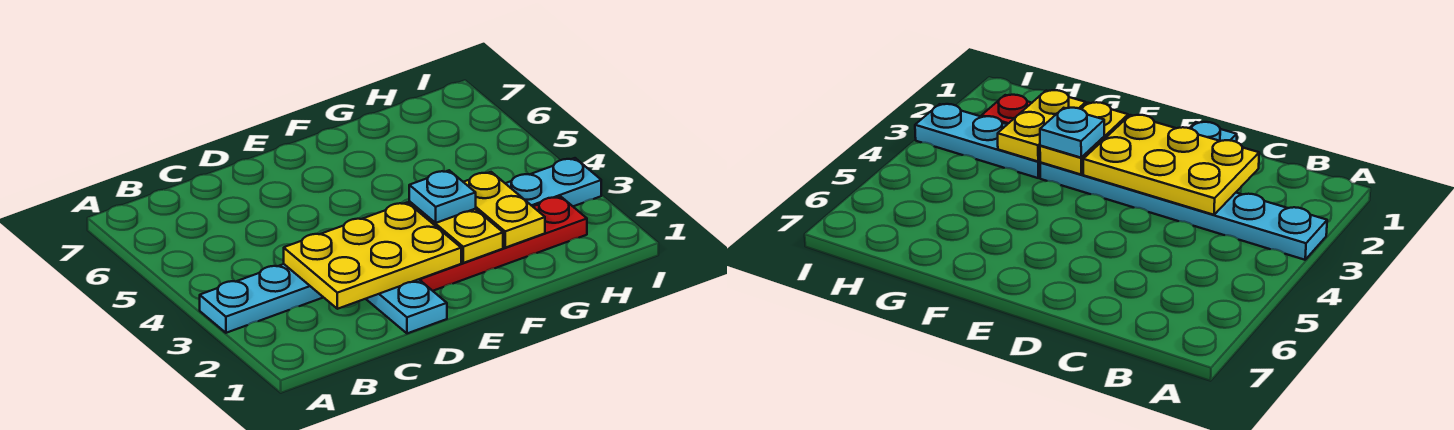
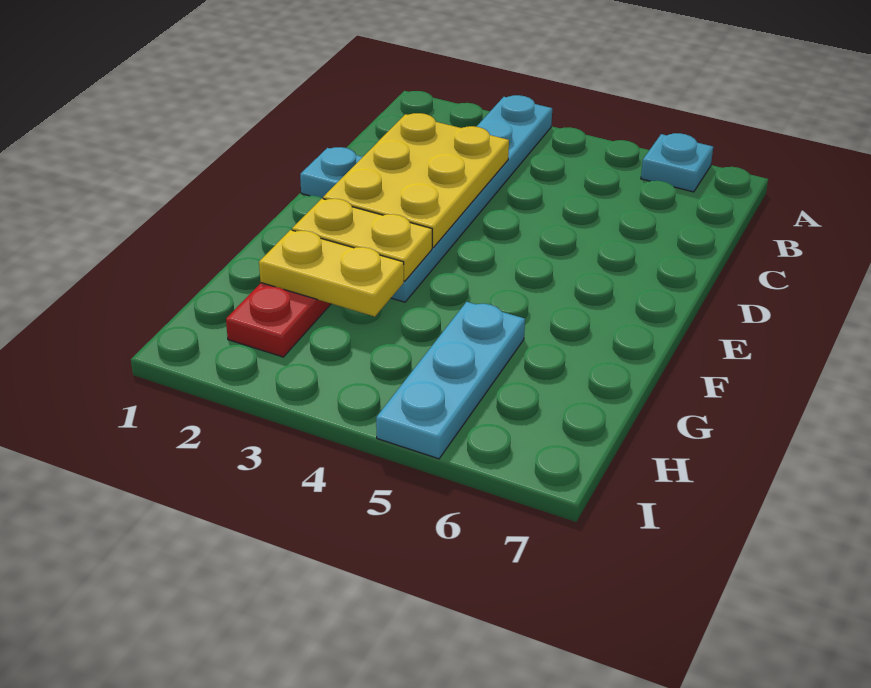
cyan plate F3 level 3 -> cyan plate A6 level 1
cyan plate G3:I3 level 1 -> cyan plate G5:I5 level 1

